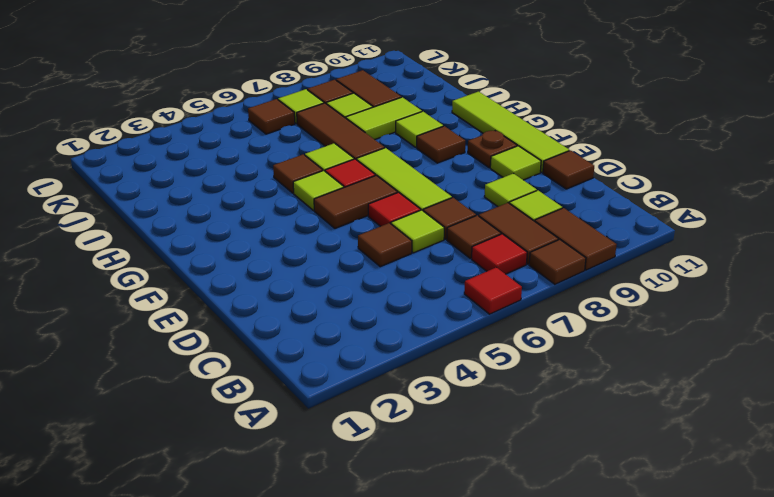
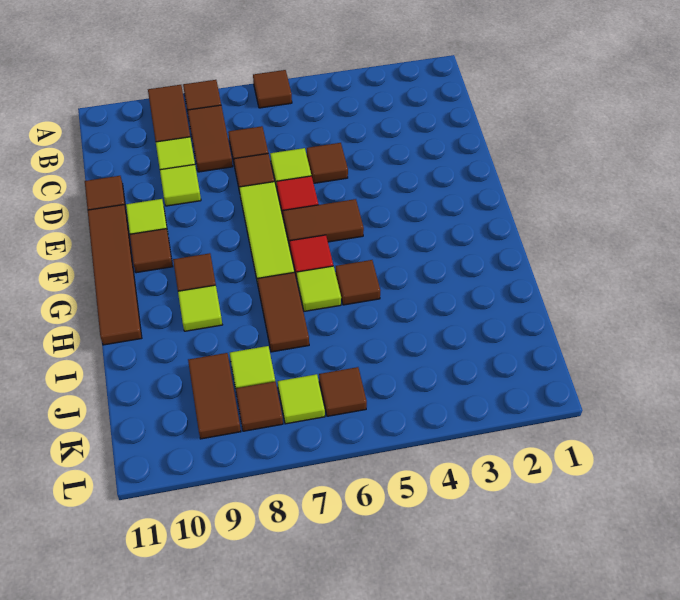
red tile A6 level 1 -> brown tile A6 level 1
red tile B7 level 1 -> none
lime tile E11:H11 level 1 -> brown tile E11:H11 level 1
brown plate F10 level 1 -> brown tile F10 level 1
lime tile G5 level 1 -> none
brown tile H7:J7 level 1 -> brown tile H7:I7 level 1
lime tile I8:I9 level 1 -> none

